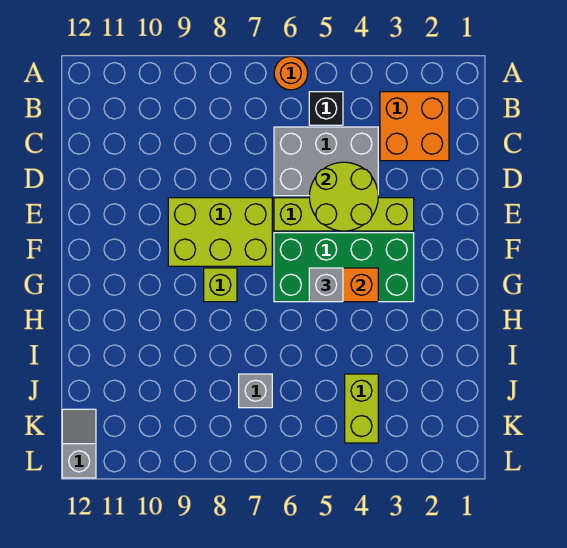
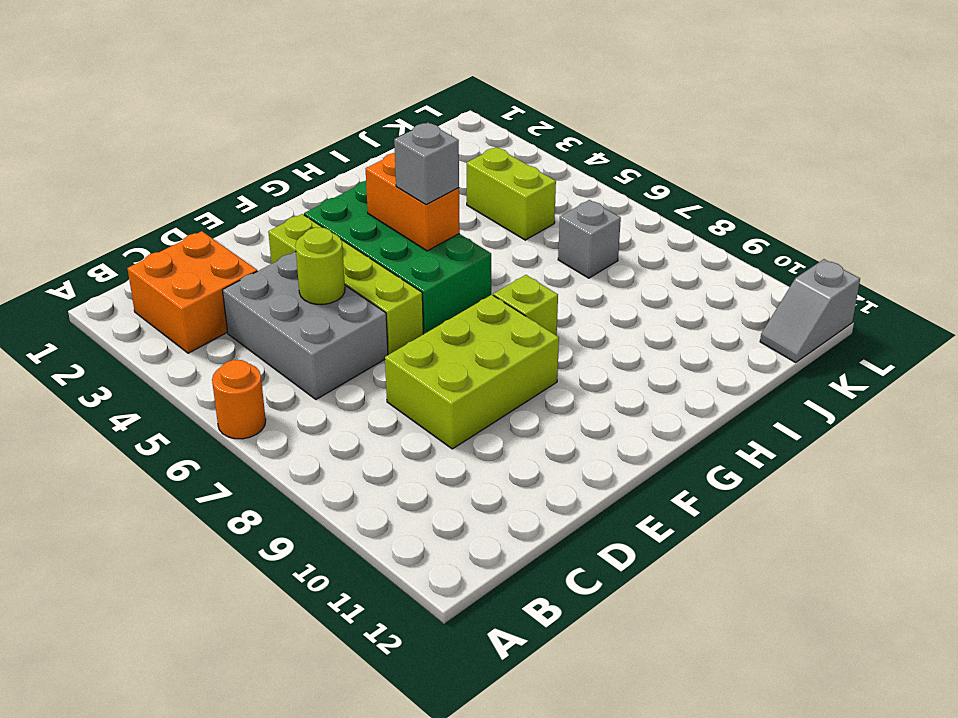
black brick B5 level 1 -> none
lime round brick D4:E5 level 2 -> lime round brick D5 level 2
lime brick E7:F9 level 1 -> lime brick D8:F9 level 1
lime brick J4:K4 level 1 -> lime brick J4:J5 level 1

